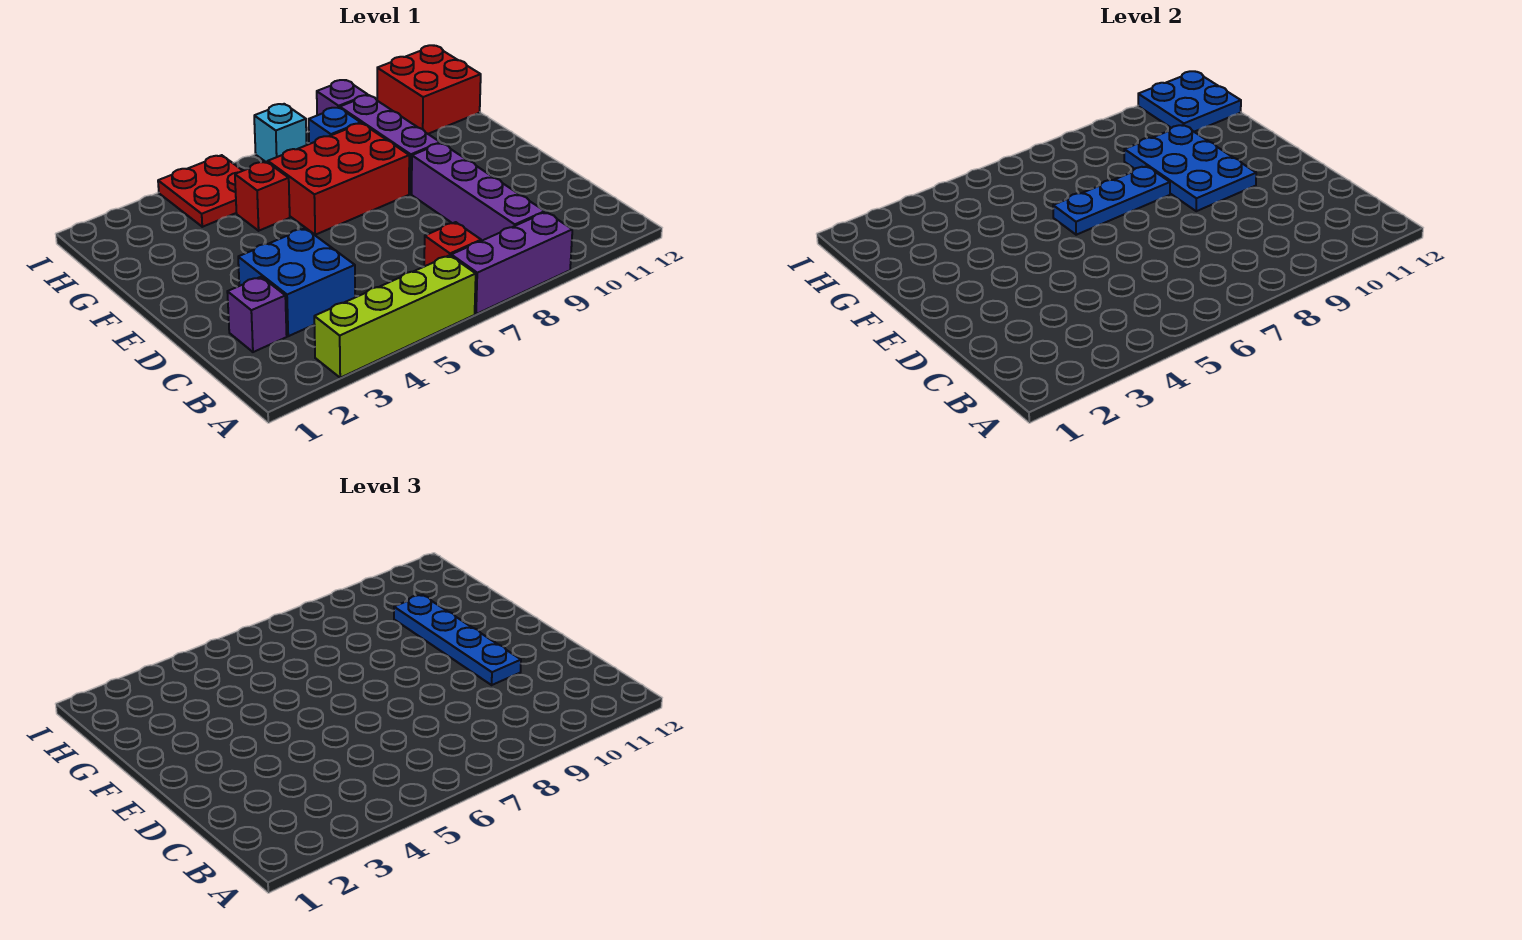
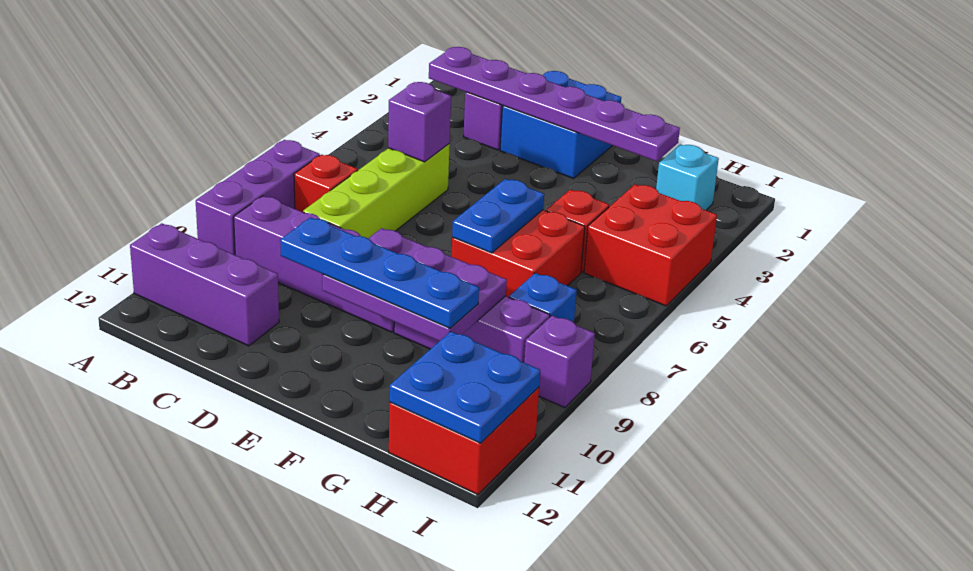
lime brick A3:A6 level 1 -> lime brick C5:C8 level 1
none -> purple brick A11:C11 level 1
none -> purple plate B2:G2 level 2
blue brick C3:D4 level 1 -> blue brick D1:E2 level 1
none -> purple brick C5 level 2
blue plate E9:G10 level 2 -> purple plate E9:G10 level 2
red brick F6:G8 level 1 -> red brick F6:G7 level 1
blue plate F6:F8 level 2 -> blue plate F6:F7 level 2
red plate H4:I5 level 1 -> red brick H4:I5 level 1
cyan brick I7 level 1 -> cyan brick H2 level 1

